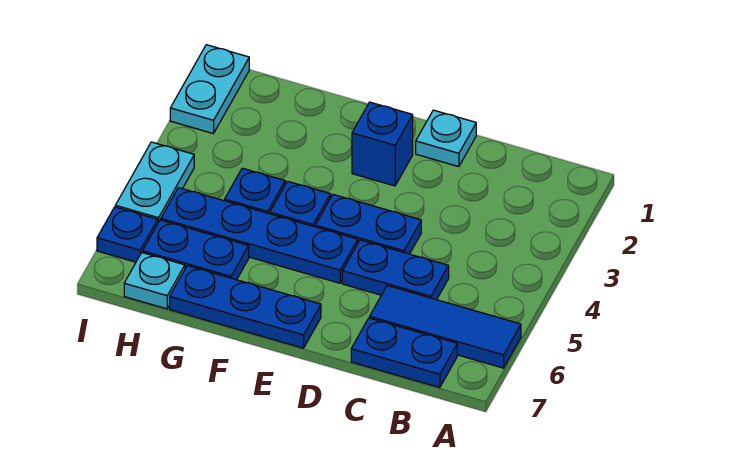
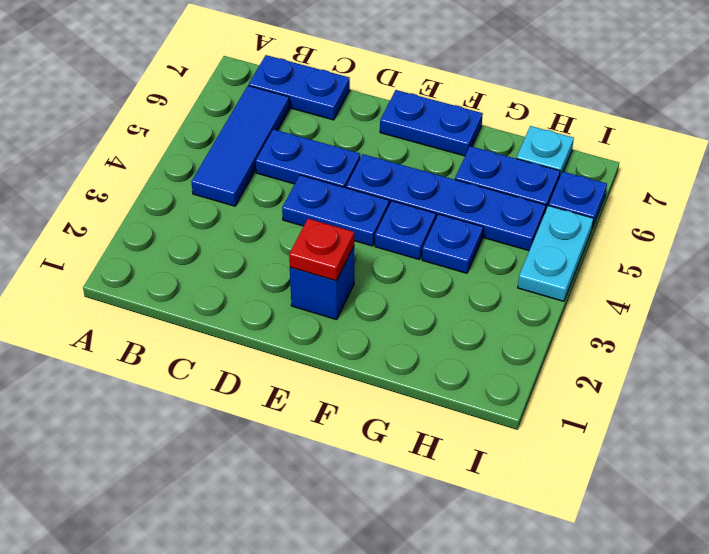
blue tile A6:C6 level 1 -> blue tile B4:B6 level 1
cyan plate D1 level 1 -> none
none -> red plate E2 level 2
blue plate E7:G7 level 1 -> blue plate E7:F7 level 1
cyan plate I1:I2 level 1 -> none

